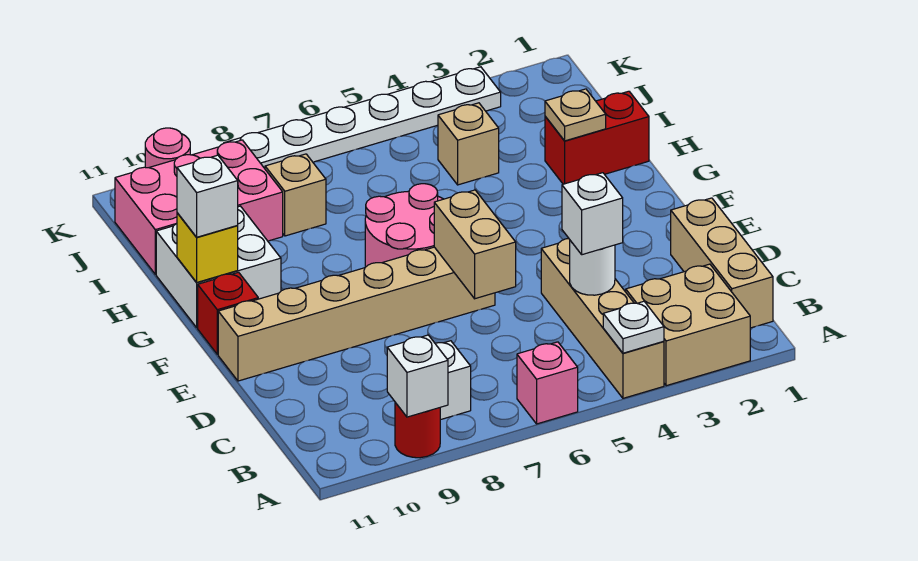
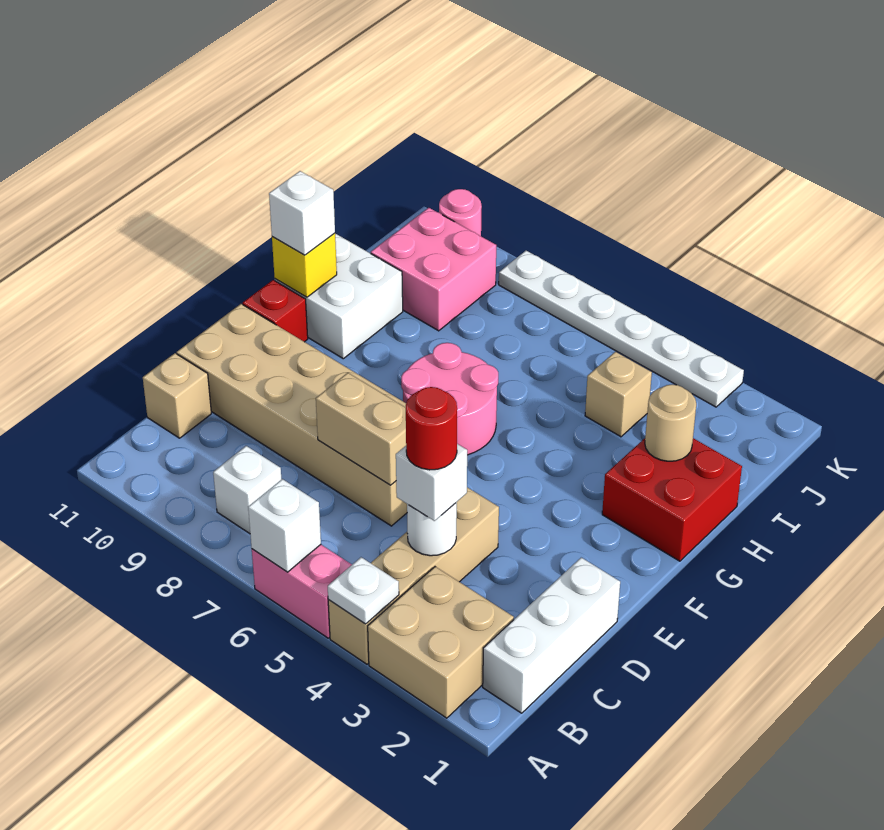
pink brick A6 level 1 -> pink brick A5:A6 level 1
red round brick A9 level 1 -> red round brick C4 level 4
white brick A9 level 2 -> white brick A6 level 2
tan brick B1:D1 level 1 -> white brick B1:D1 level 1
tan brick D6:E6 level 2 -> tan brick D6:D7 level 2
tan brick E6:E11 level 1 -> tan brick D6:E11 level 1
red brick H1:H2 level 1 -> red brick G1:H2 level 1
tan plate H2 level 2 -> tan round brick H2 level 2
tan brick I8 level 1 -> tan brick C11 level 1
pink brick I9:J11 level 1 -> pink brick I9:J10 level 1

